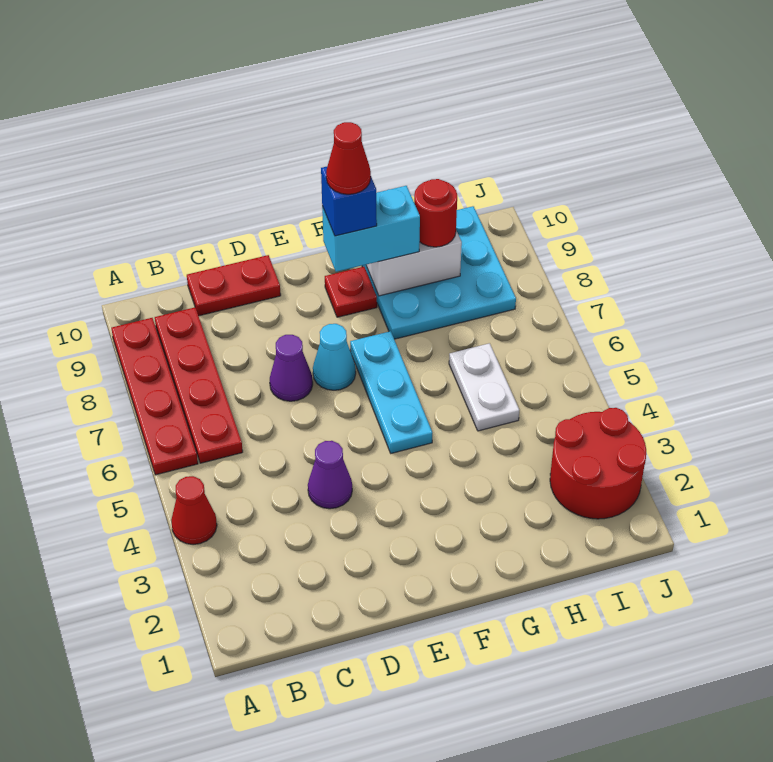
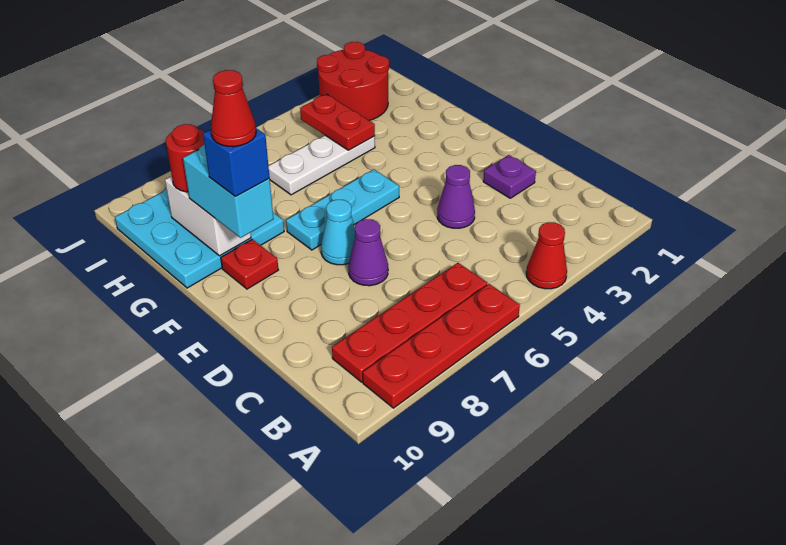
red plate C10:D10 level 1 -> red plate H4:I4 level 2
none -> purple plate D2 level 1
white plate H5:H6 level 1 -> white plate H4:H6 level 1

